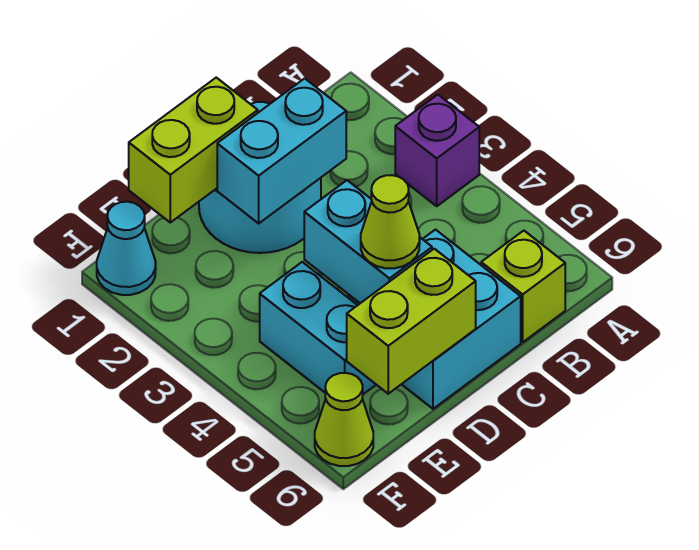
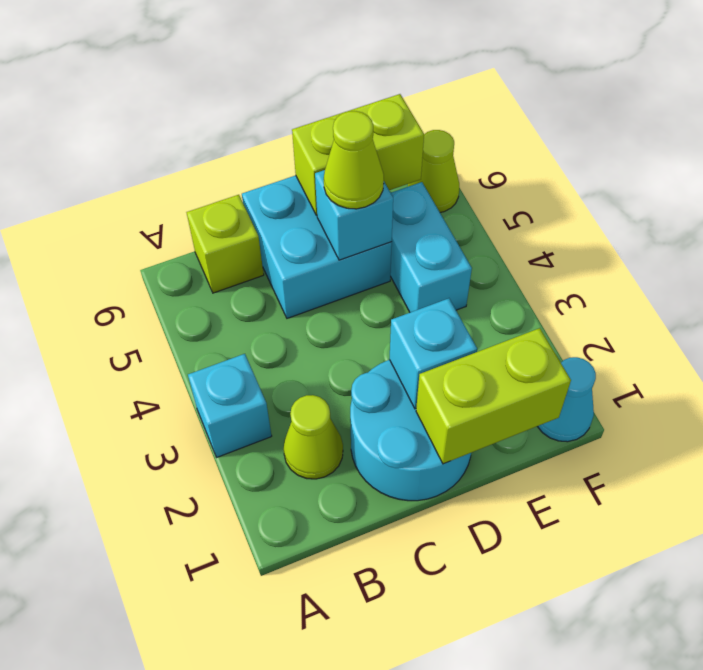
purple brick A3 level 1 -> cyan brick A3 level 1
none -> lime cone B2 level 1
cyan brick C2:D2 level 2 -> cyan brick D2 level 2
cyan brick D4:D5 level 2 -> cyan brick D5 level 2

